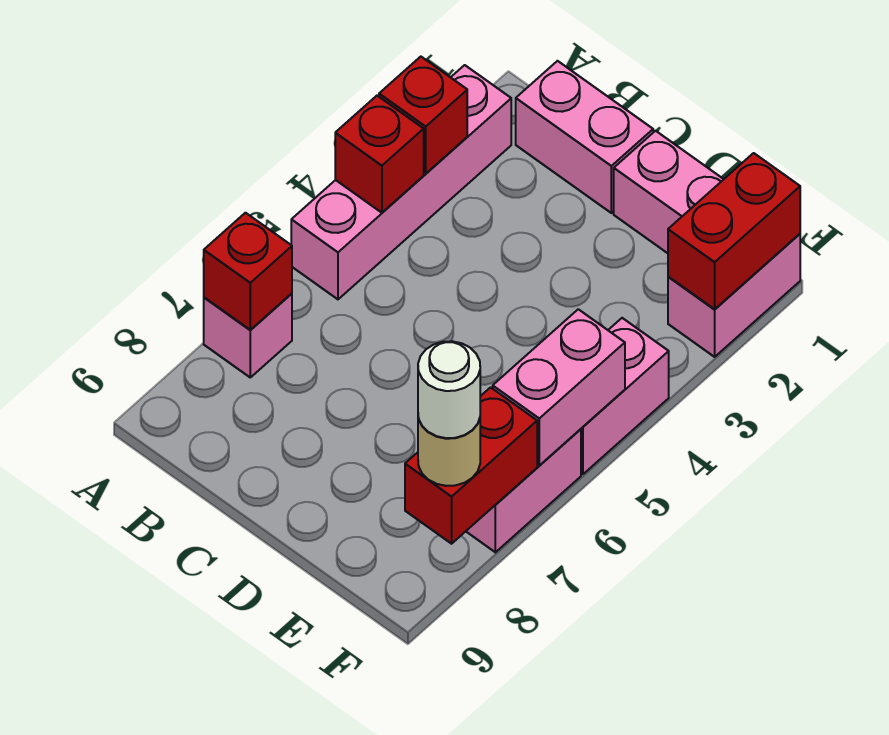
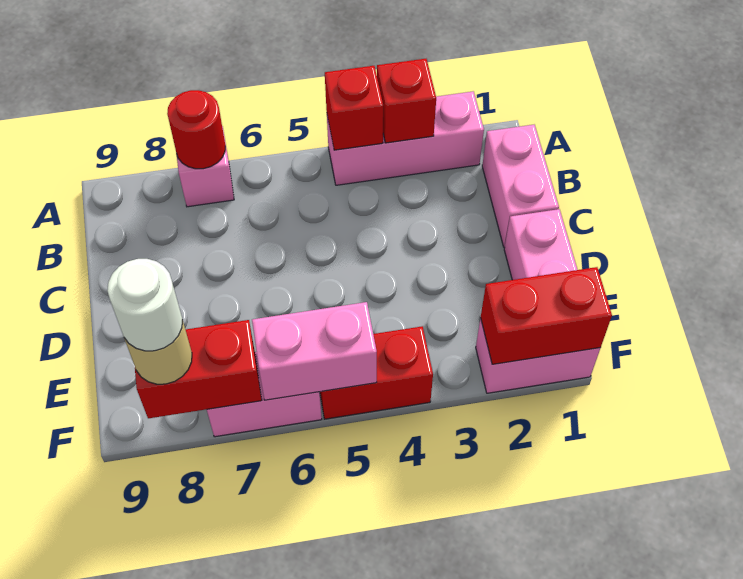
pink brick A2:A5 level 1 -> pink brick A2:A4 level 1
red brick A7 level 2 -> red round brick A7 level 2
pink brick F4:F5 level 1 -> red brick F4:F5 level 1

